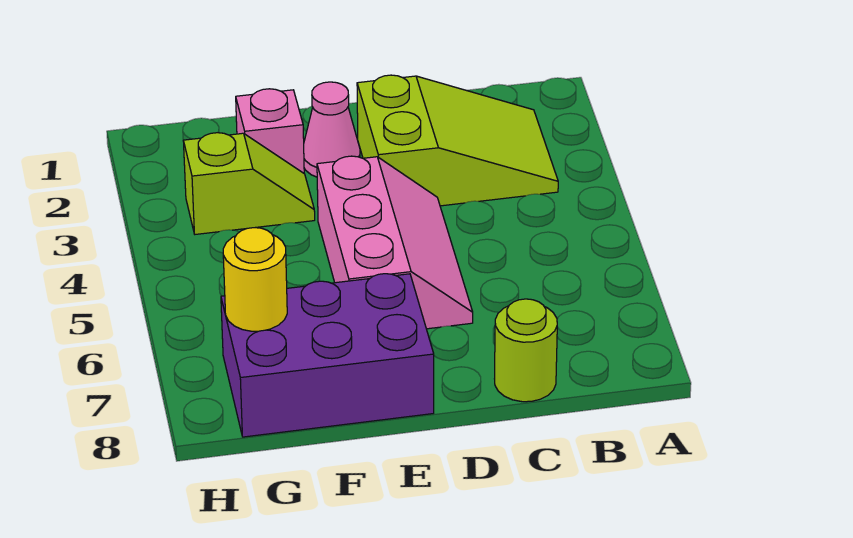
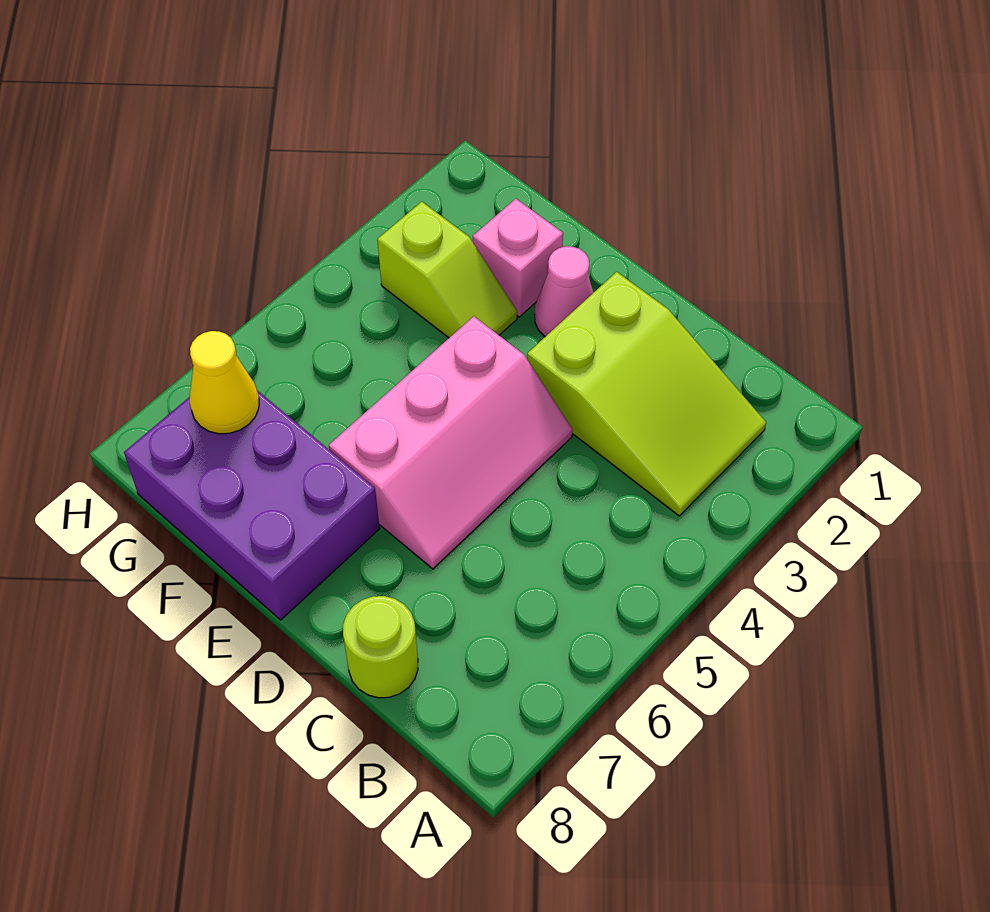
yellow round brick G7 level 2 -> yellow cone G7 level 2

